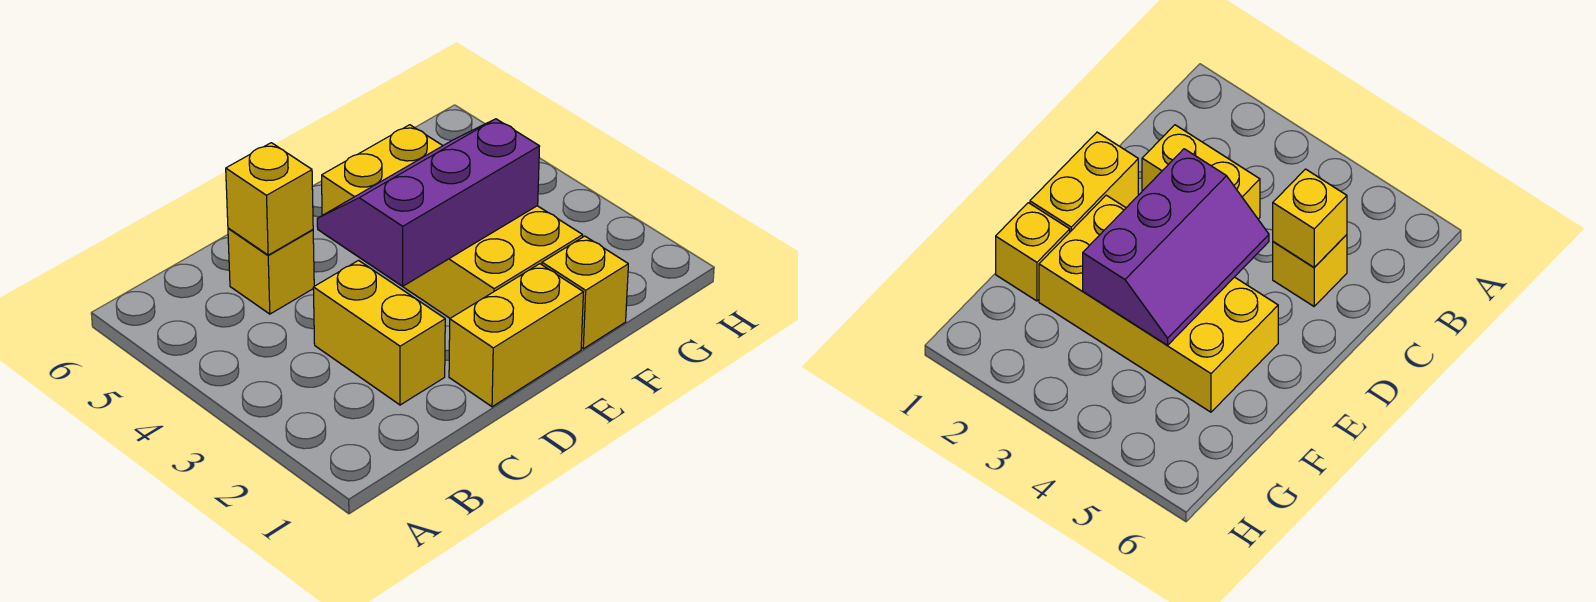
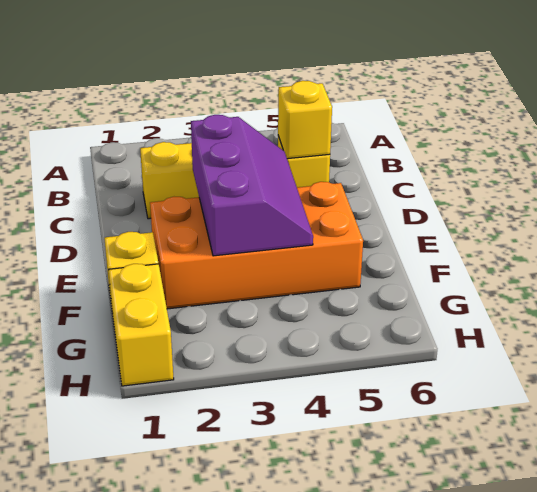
yellow brick D1:E1 level 1 -> yellow brick G1:H1 level 1
yellow brick E2:F5 level 1 -> orange brick E2:F5 level 1

